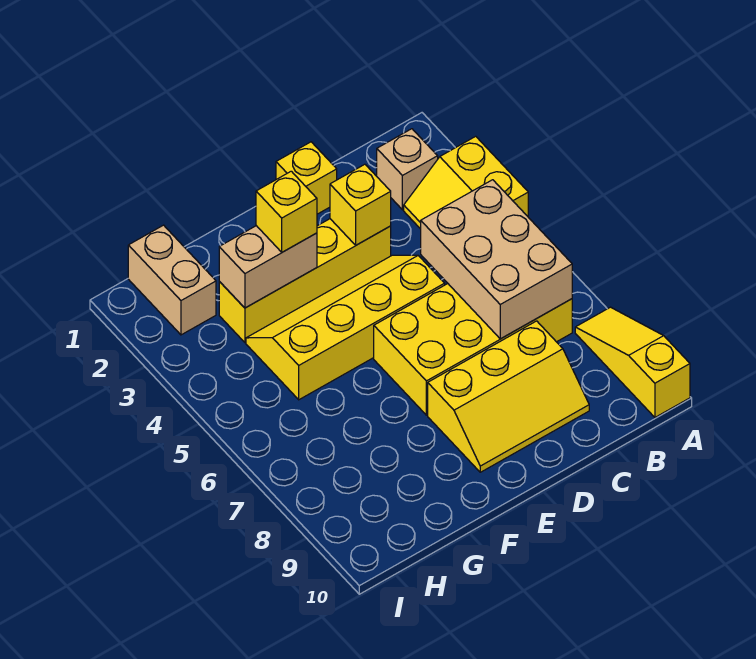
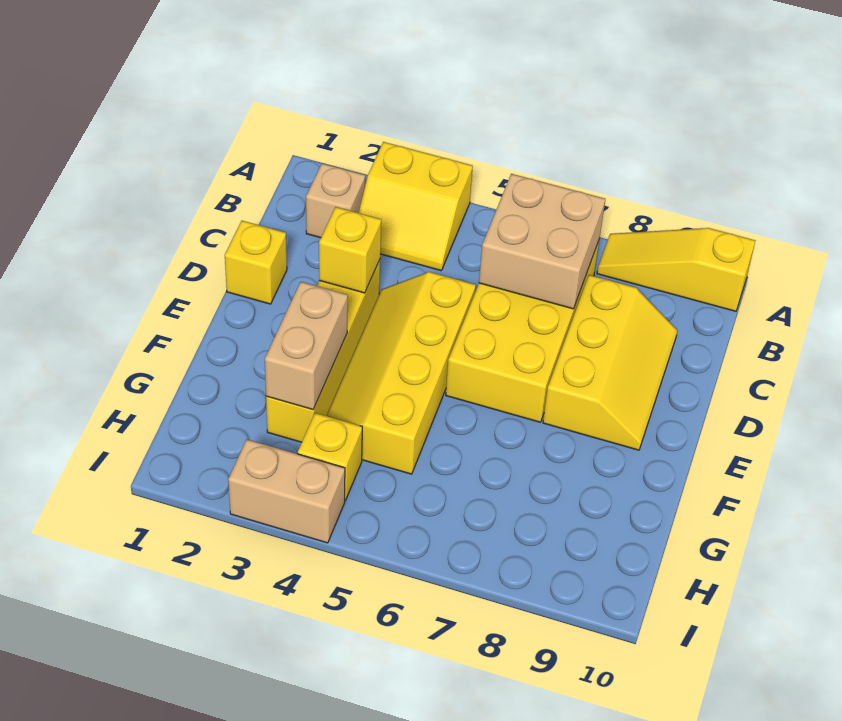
tan brick B5:C7 level 2 -> tan brick B6:C7 level 2
yellow brick F3 level 3 -> yellow brick H4 level 1
tan brick H1:H2 level 1 -> tan brick I3:I4 level 1

